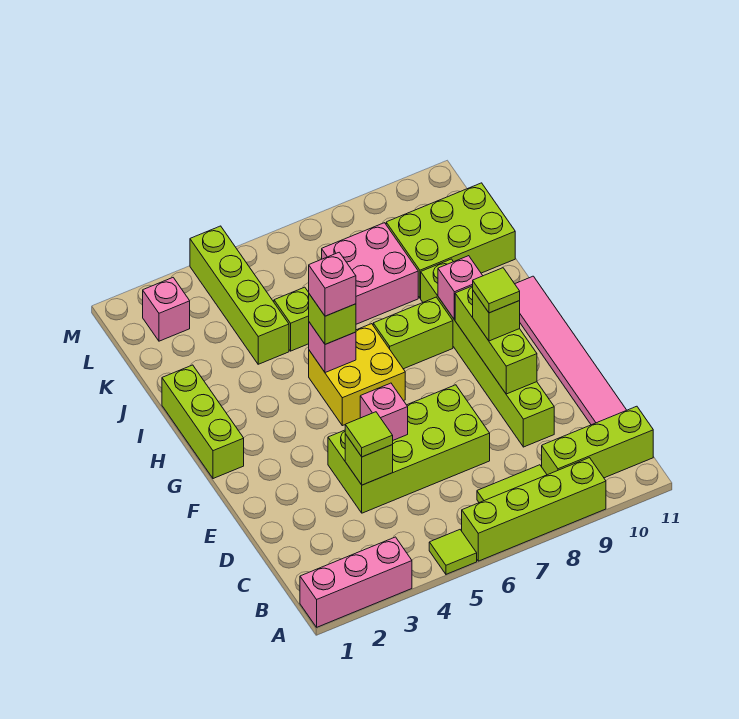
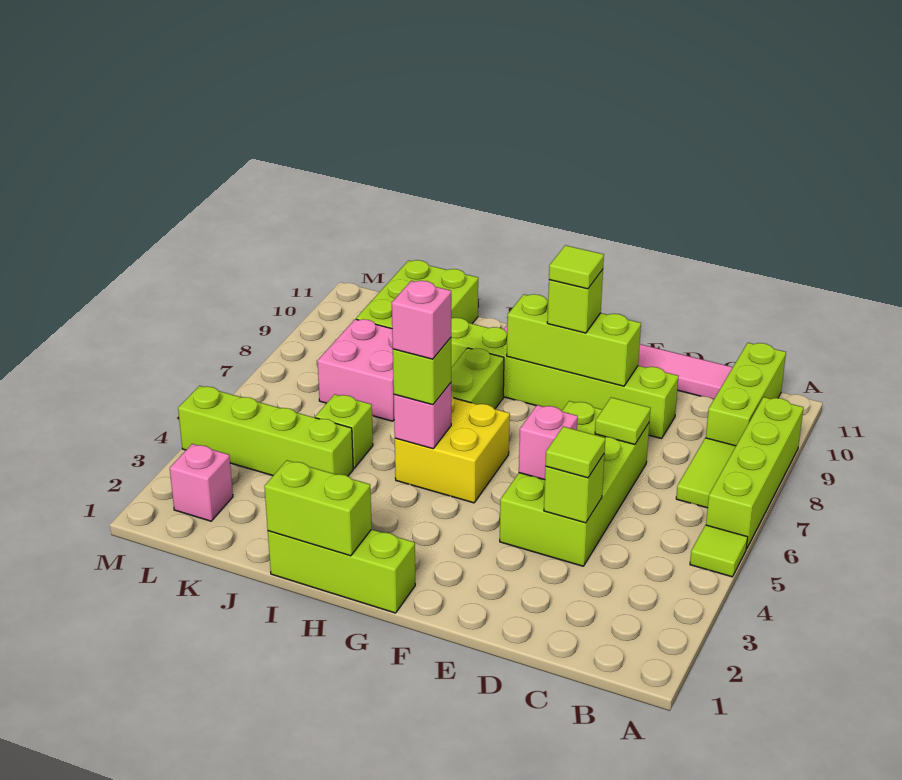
pink brick A1:A3 level 1 -> none
none -> lime tile D7 level 2
none -> lime brick H1:I1 level 2
pink brick H9 level 2 -> none

